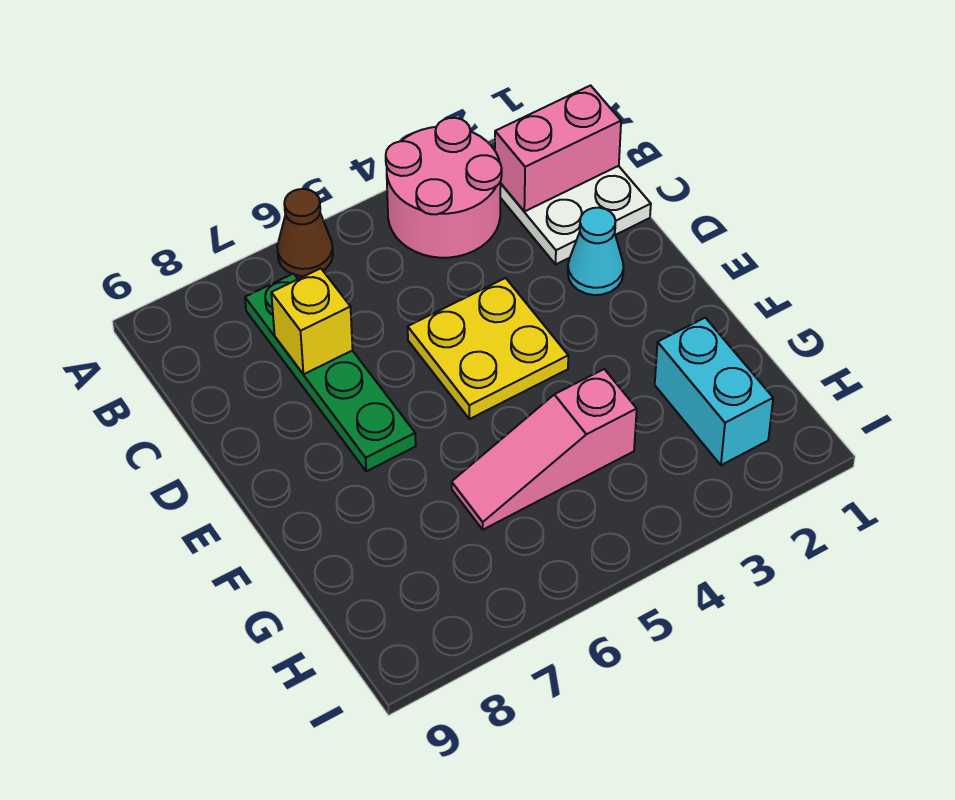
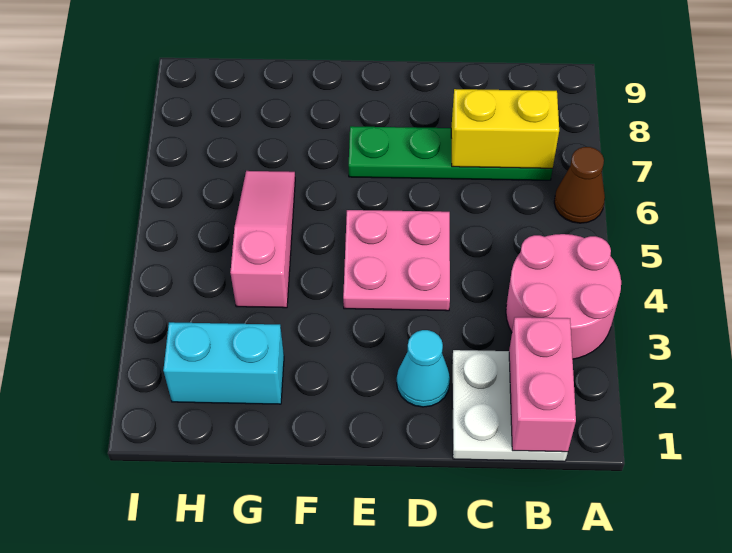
yellow brick C7 level 2 -> yellow brick B7:C7 level 2
yellow plate D4:E5 level 1 -> pink plate D4:E5 level 1

